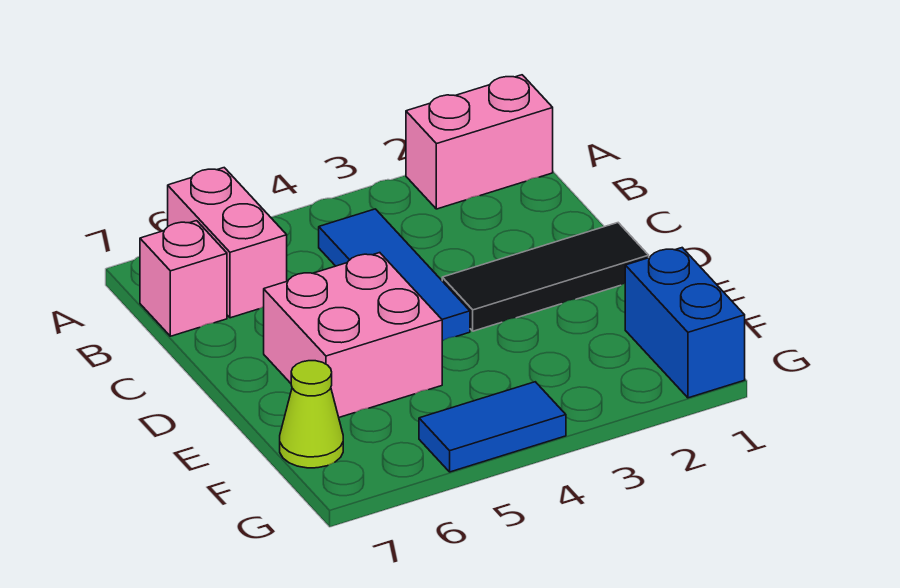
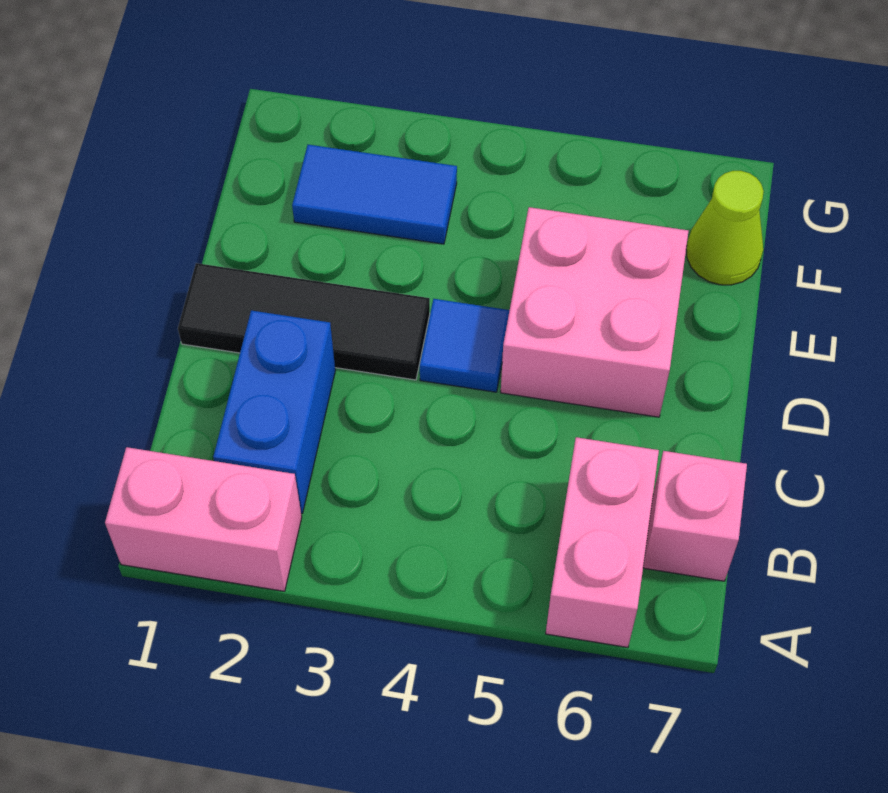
blue tile B4:D4 level 1 -> blue tile D4 level 1
blue brick F1:G1 level 1 -> blue brick B2:C2 level 1
blue tile G4:G5 level 1 -> blue tile F2:F3 level 1

